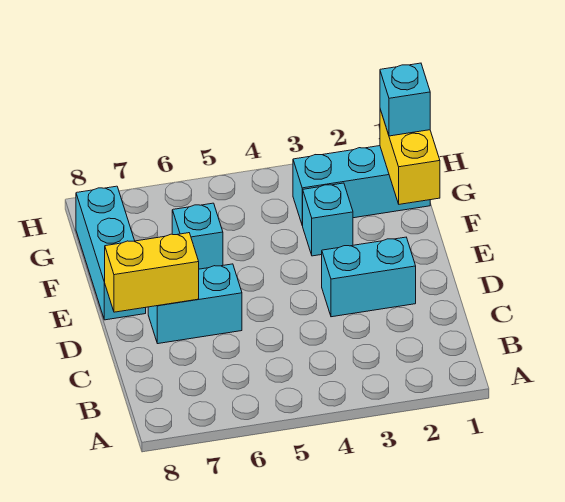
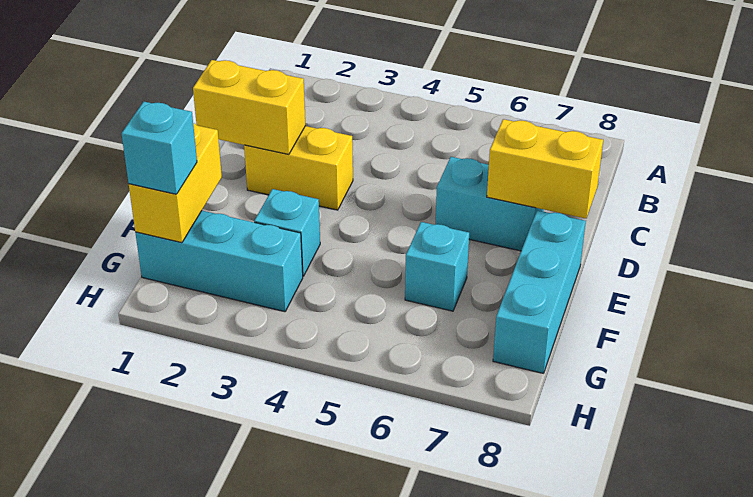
none -> yellow brick D1:D2 level 2
cyan brick D2:D3 level 1 -> yellow brick D2:D3 level 1

